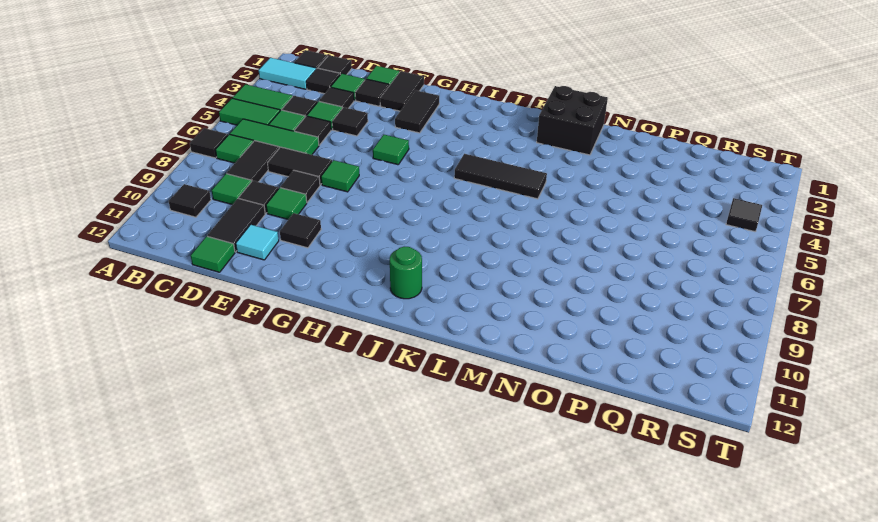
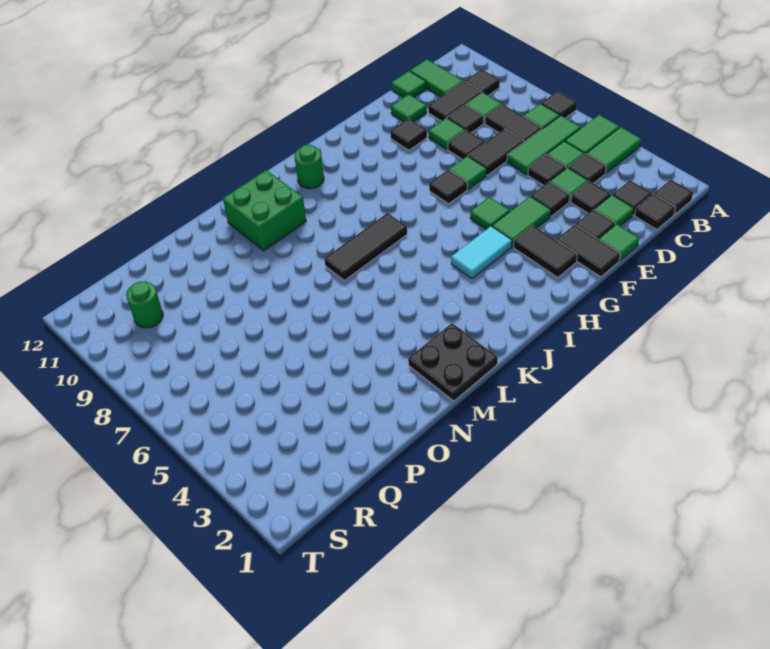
cyan tile A2:B2 level 1 -> cyan tile H4:I4 level 1
none -> green tile C11:C12 level 1
black tile D10:D11 level 1 -> black tile C10:D10 level 1
cyan tile E11 level 1 -> green tile E11 level 1
none -> green tile F4:G4 level 1
black tile J5:L5 level 1 -> black tile J7:L7 level 1
black brick L1:M2 level 1 -> black plate L1:M2 level 1
none -> green brick L10:M11 level 1
none -> green round brick R10 level 1
black tile S4 level 1 -> black tile G7 level 1

